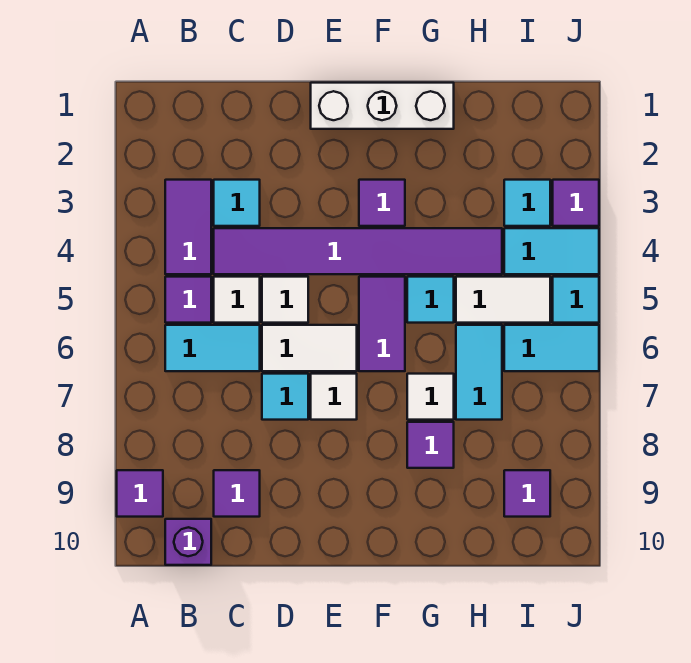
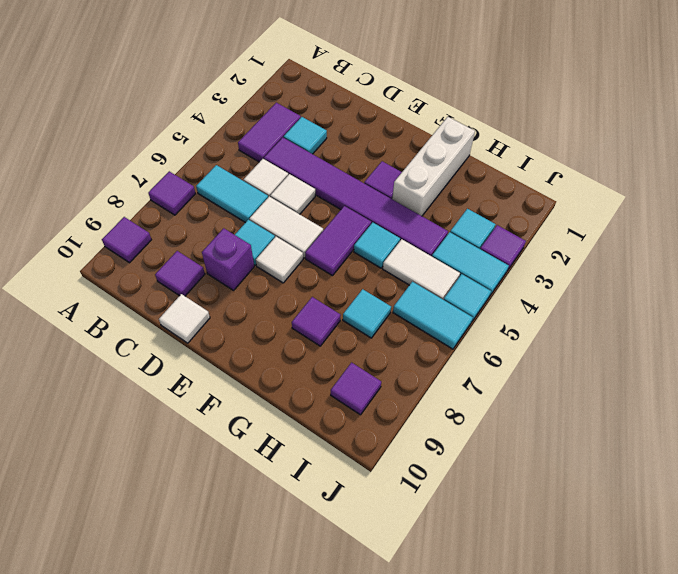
purple tile B5 level 1 -> purple tile A7 level 1
purple brick B10 level 1 -> purple brick D8 level 1
white brick E1:G1 level 1 -> white brick G1:G3 level 1
white tile G7 level 1 -> white tile D10 level 1
cyan tile H6:H7 level 1 -> cyan tile H7 level 1

